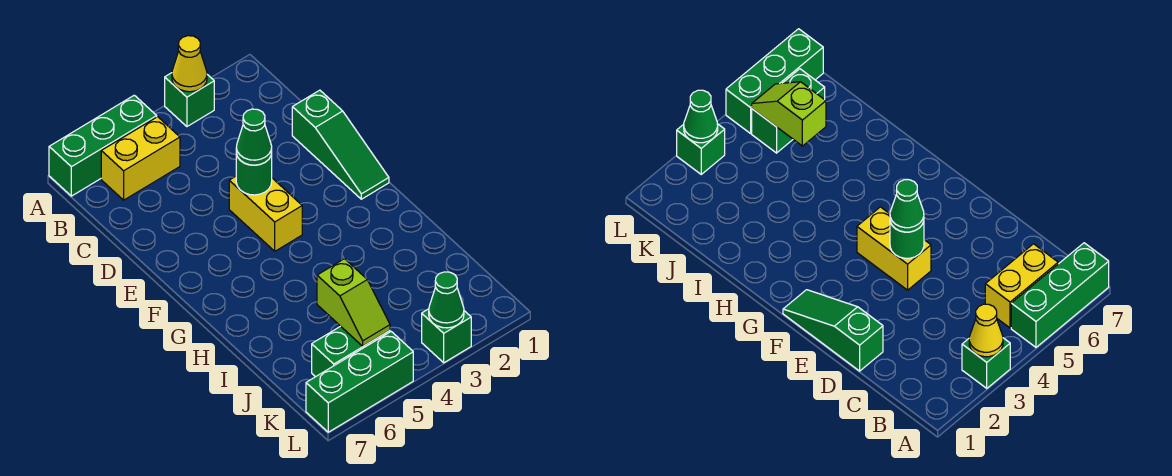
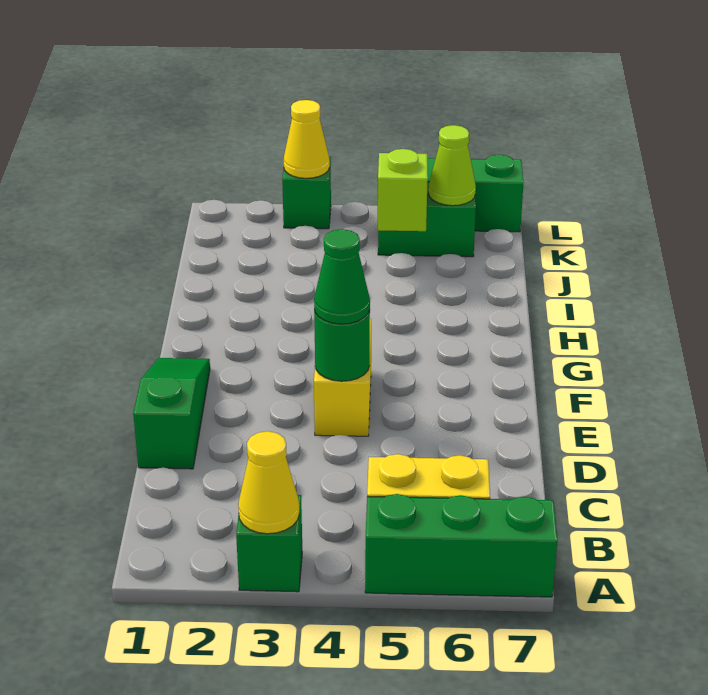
none -> lime cone K6 level 2
green cone L3 level 2 -> yellow cone L3 level 2

